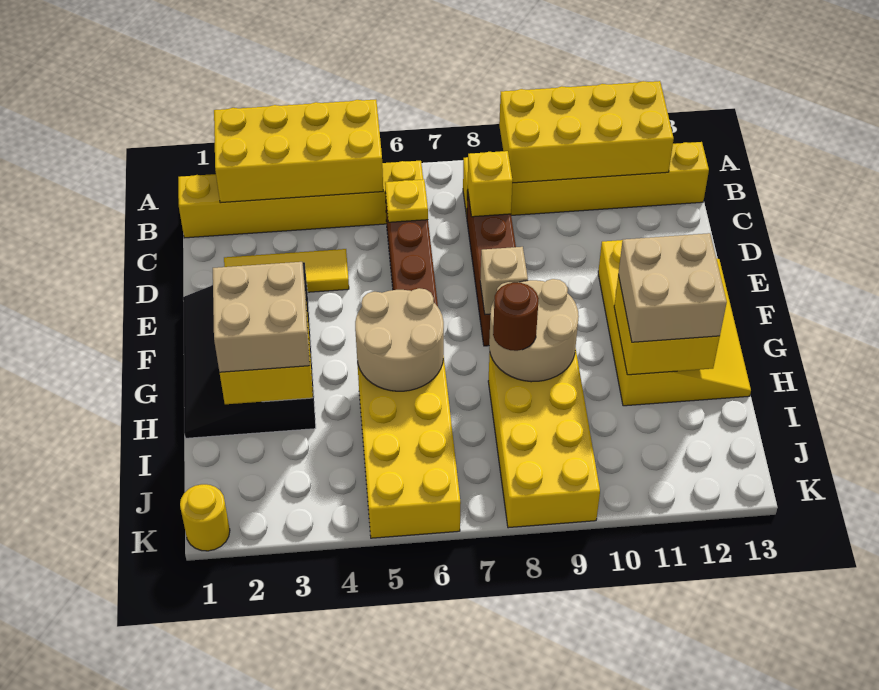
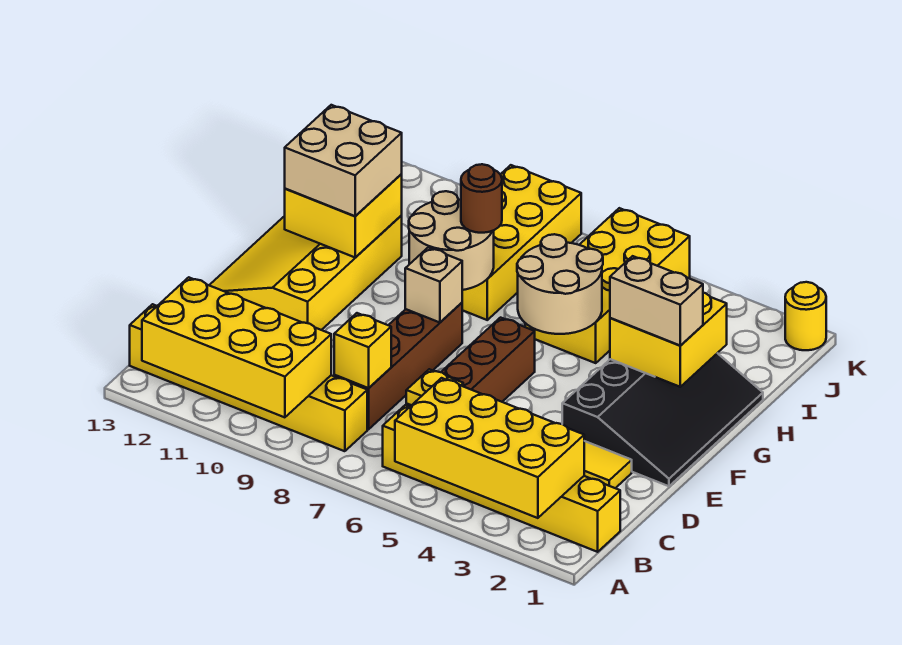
tan brick G2:H3 level 3 -> tan brick G2:G3 level 3

